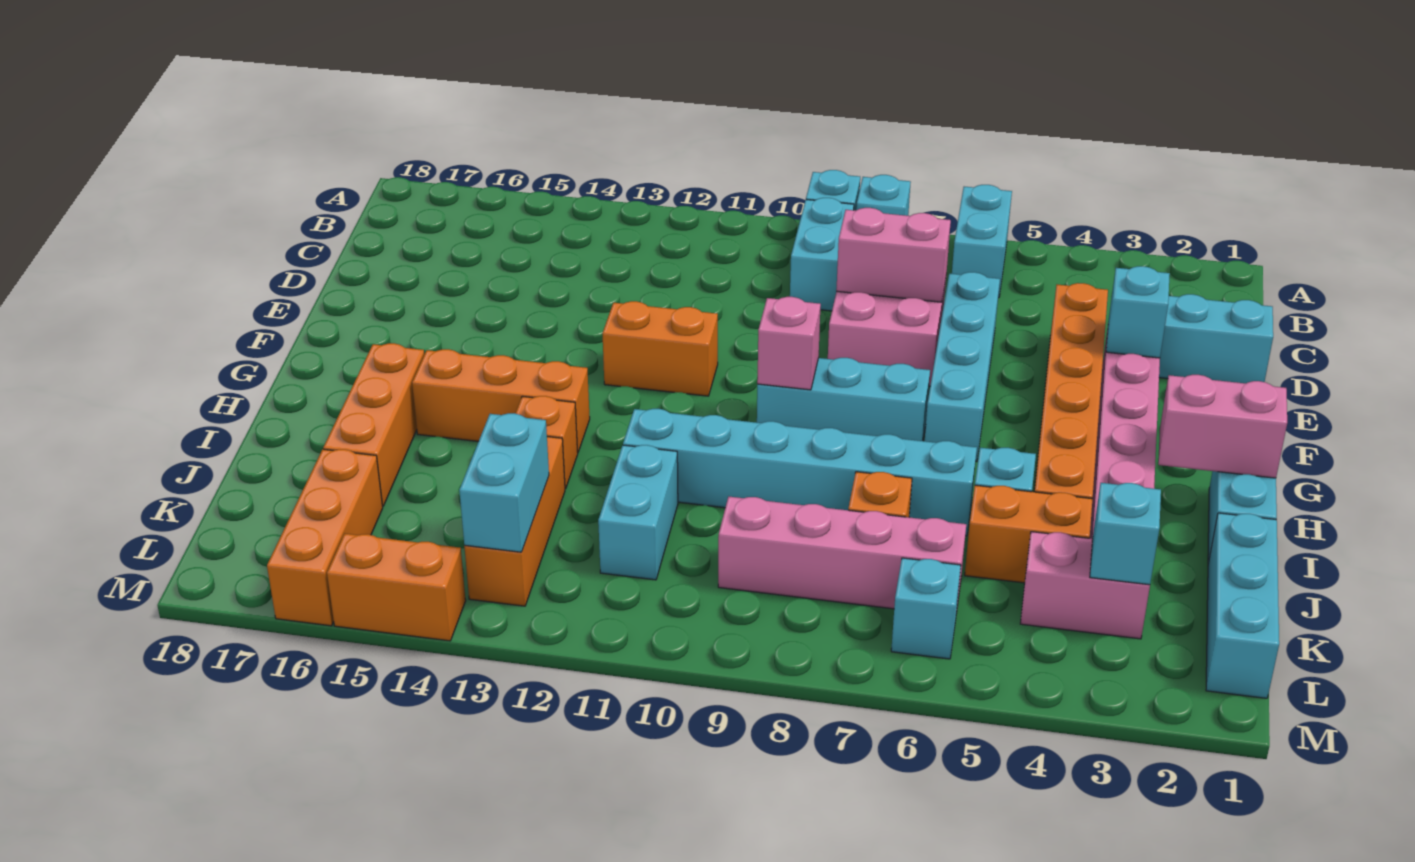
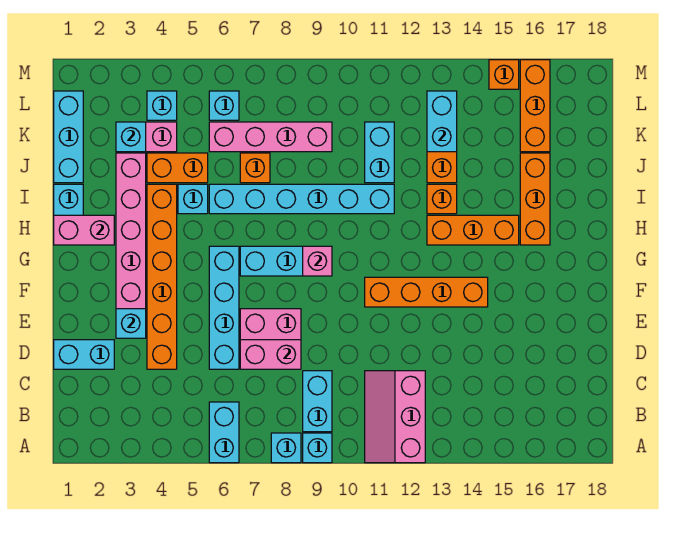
none -> pink slope A11:C12 level 1 top 12
orange brick F11:F12 level 1 -> orange brick F11:F14 level 1
none -> cyan brick L4 level 1
orange brick M14:M15 level 1 -> orange brick M15 level 1

